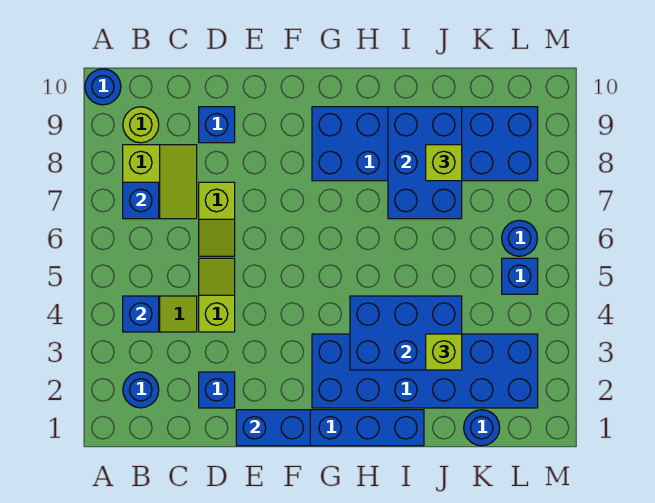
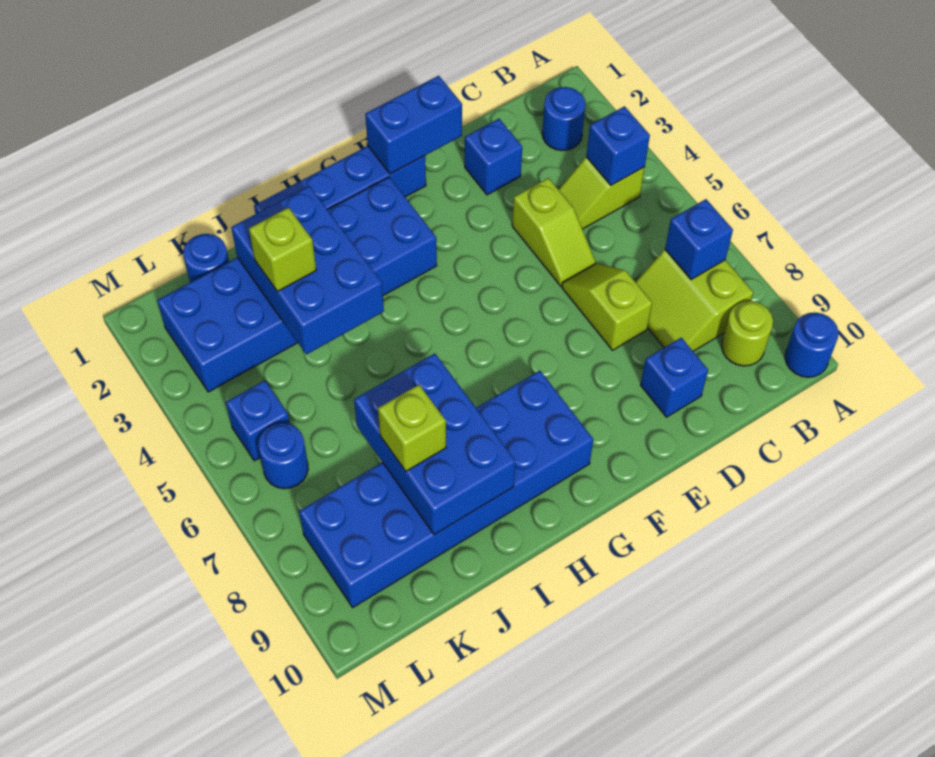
blue brick H3:J4 level 2 -> blue brick I2:J4 level 2

